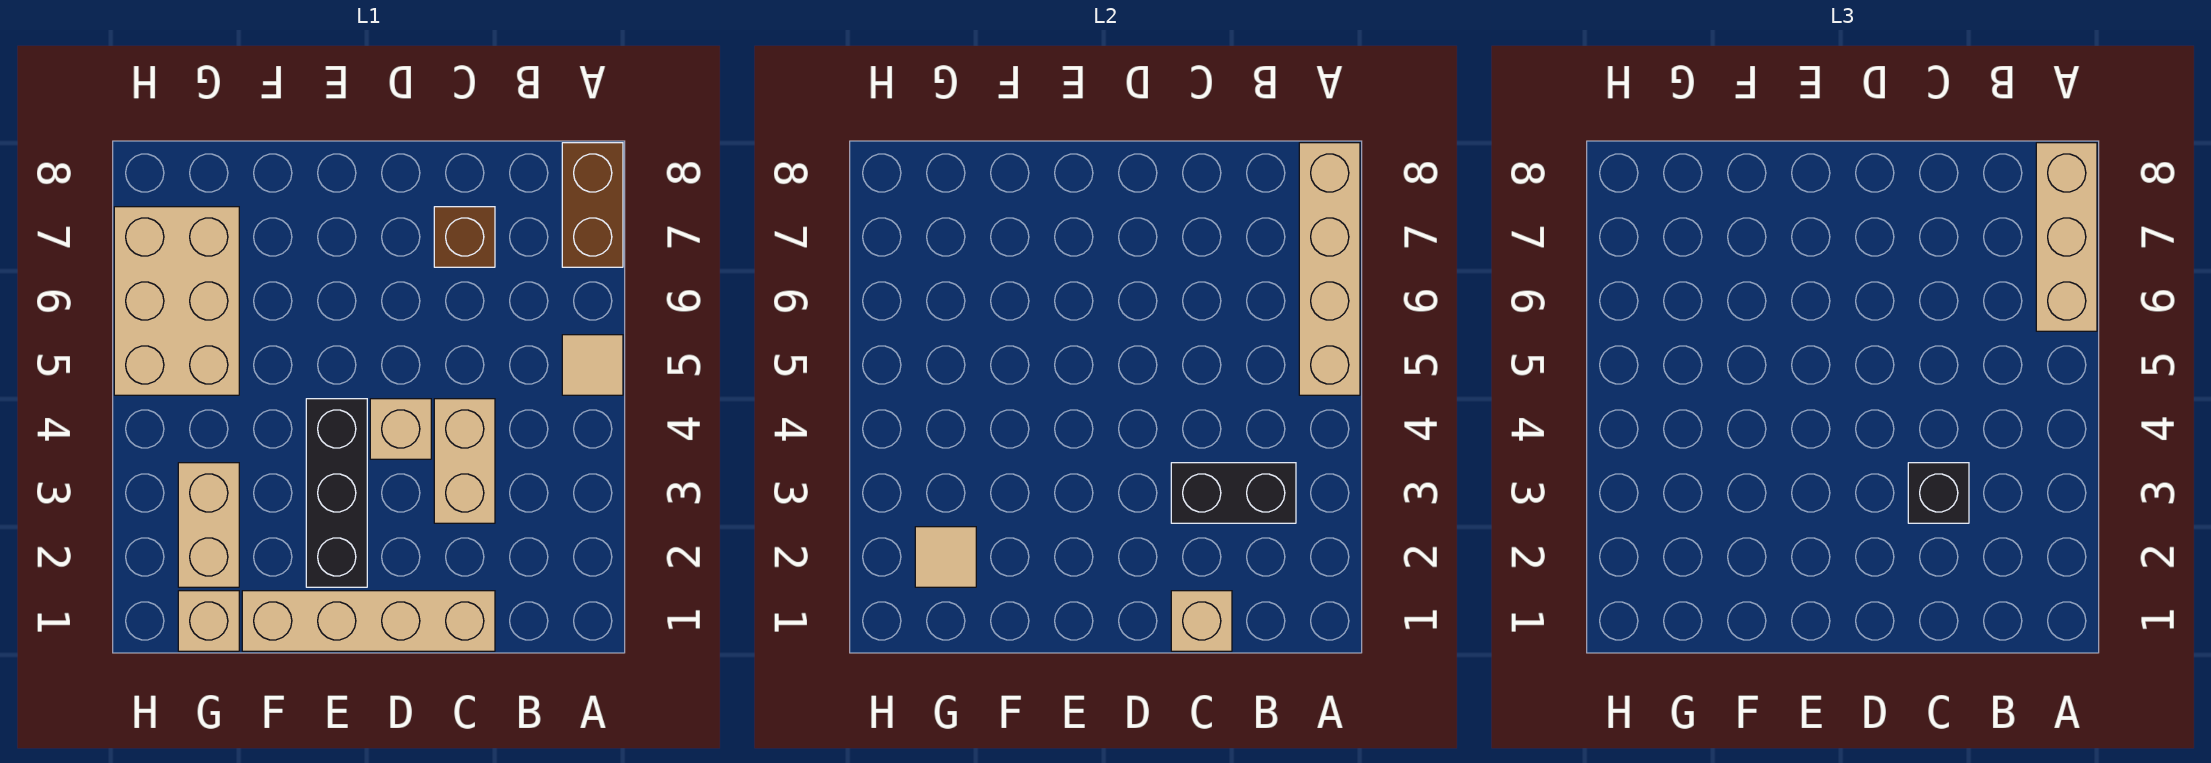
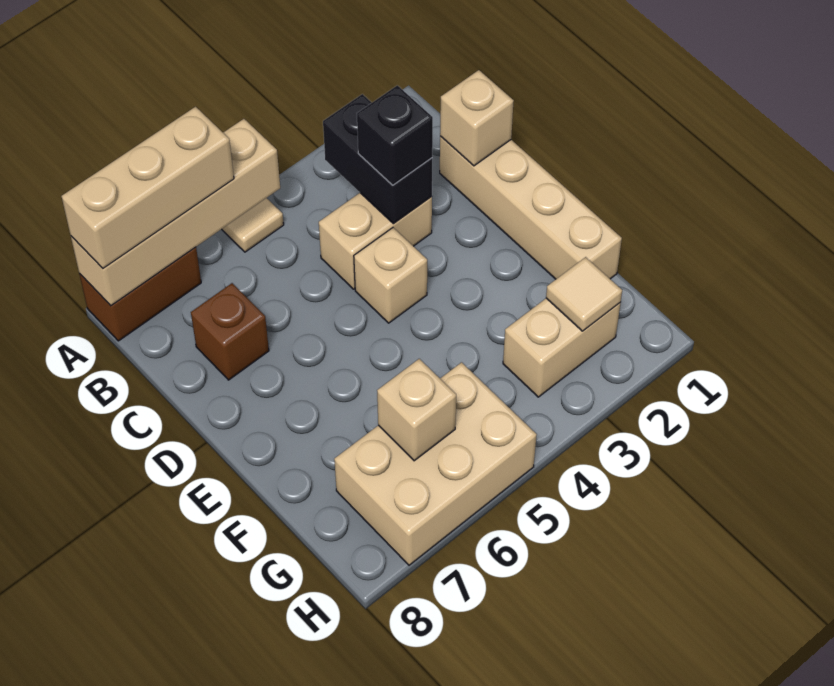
black brick E2:E4 level 1 -> none
tan brick G1 level 1 -> tan brick G6 level 2

